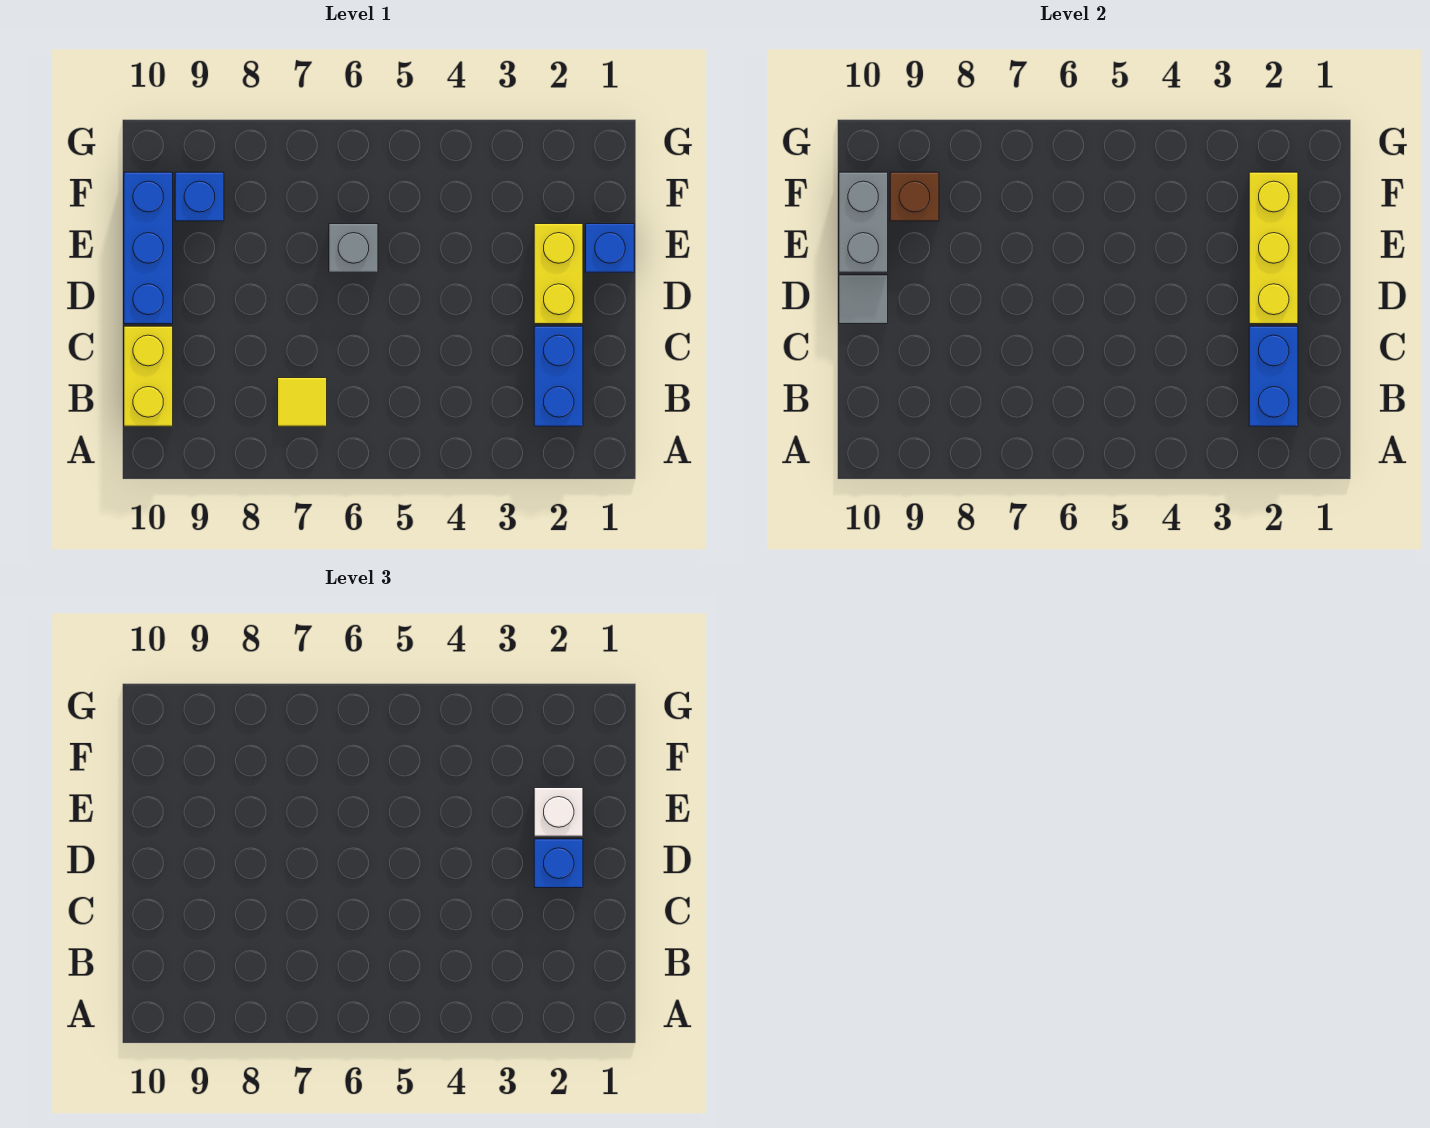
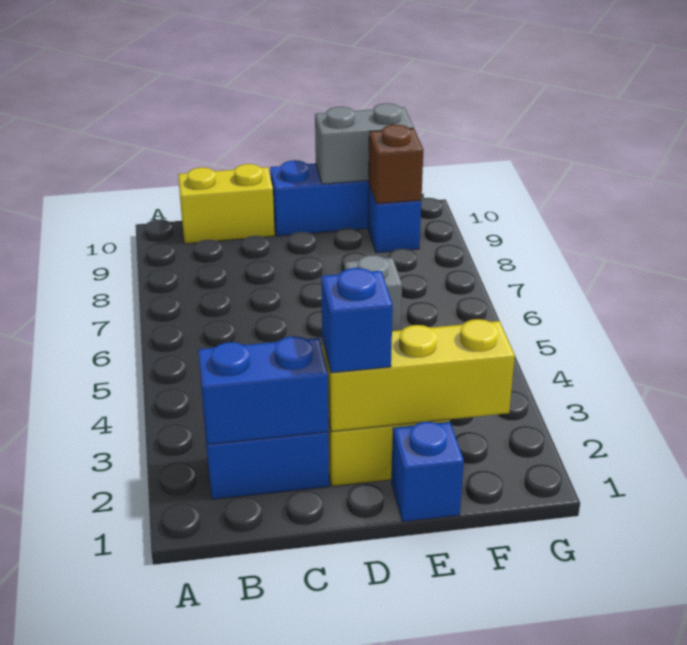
yellow tile B7 level 1 -> none
grey tile D10 level 2 -> none
white brick E2 level 3 -> none

